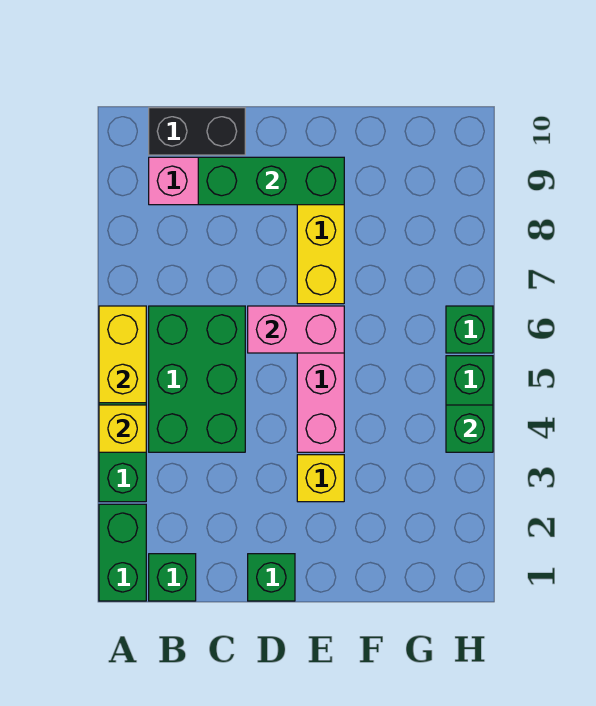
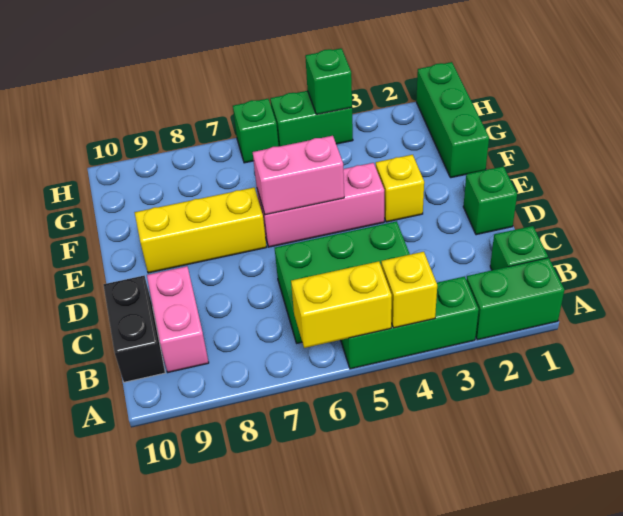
green brick C9:E9 level 2 -> green brick F1:H1 level 1
pink brick D6:E6 level 2 -> pink brick E5:E6 level 2

